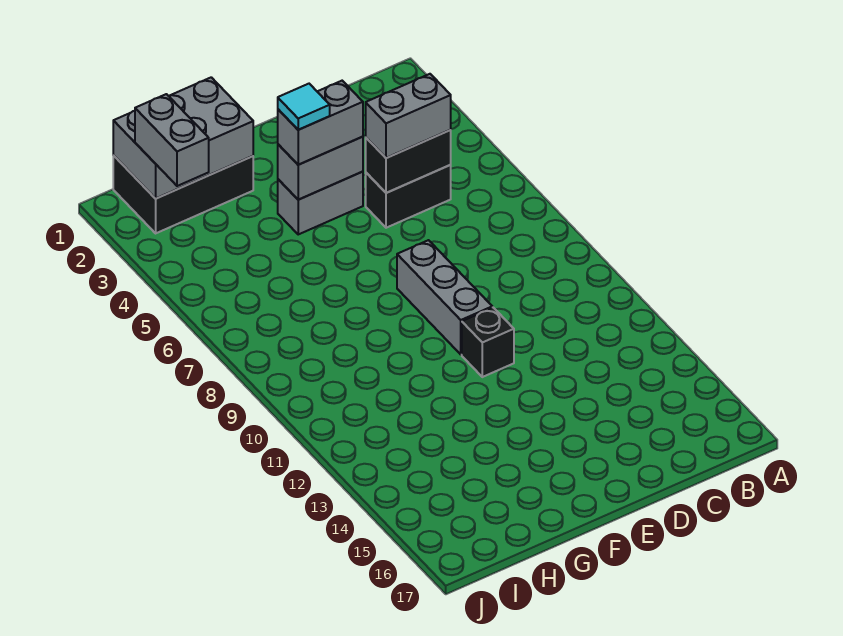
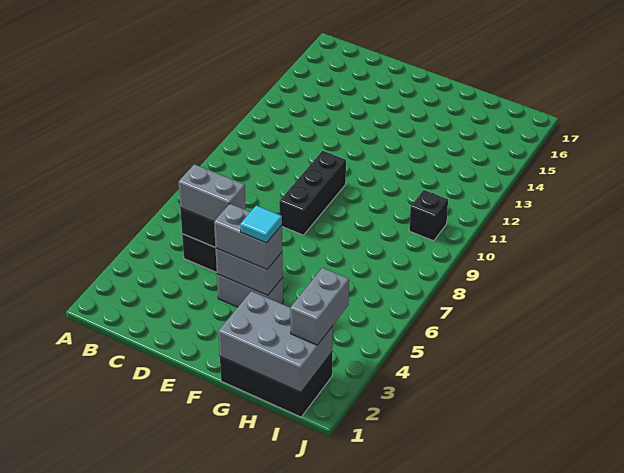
grey brick E8:E10 level 1 -> black brick E8:E10 level 1
black brick E11 level 1 -> black brick I10 level 1

